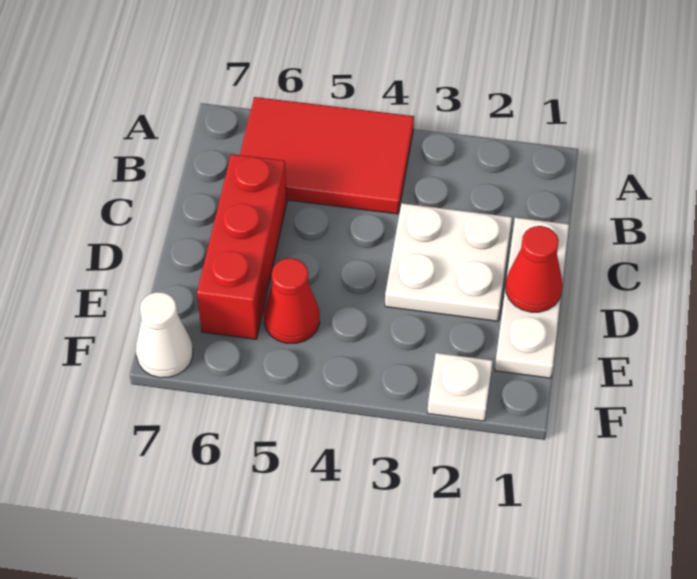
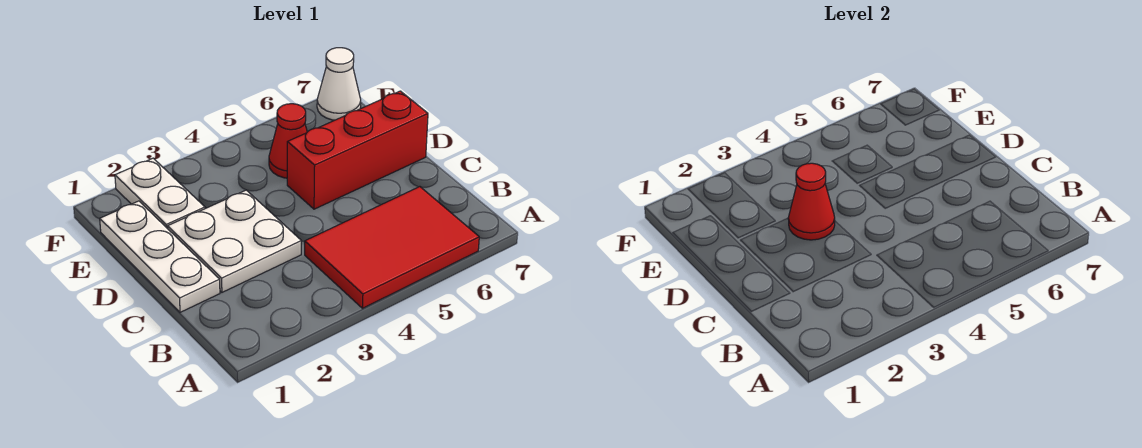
red brick C6:E6 level 1 -> red brick D5:D7 level 1
red cone D1 level 2 -> red cone D3 level 2
white plate F2 level 1 -> white plate E2:F2 level 1

